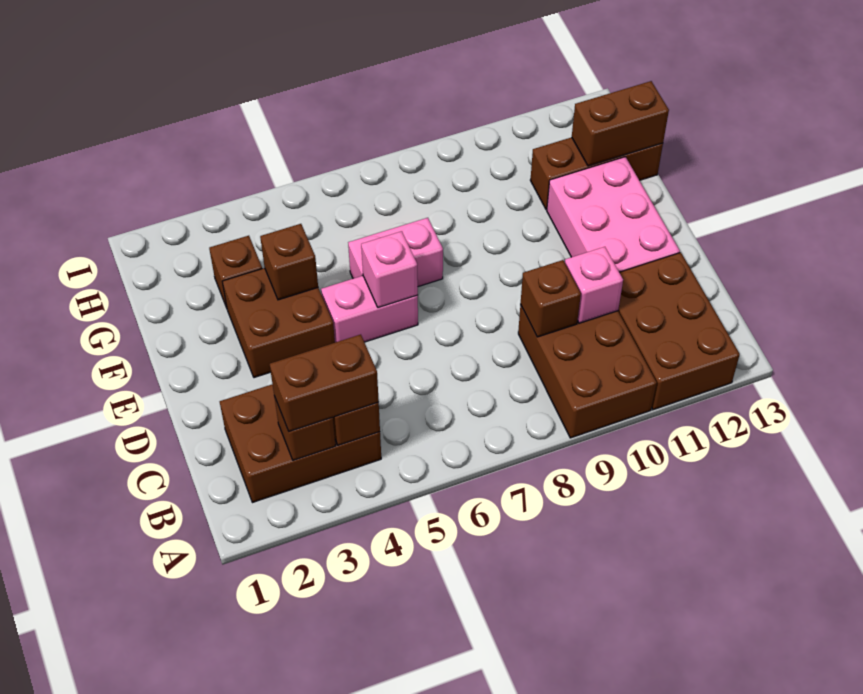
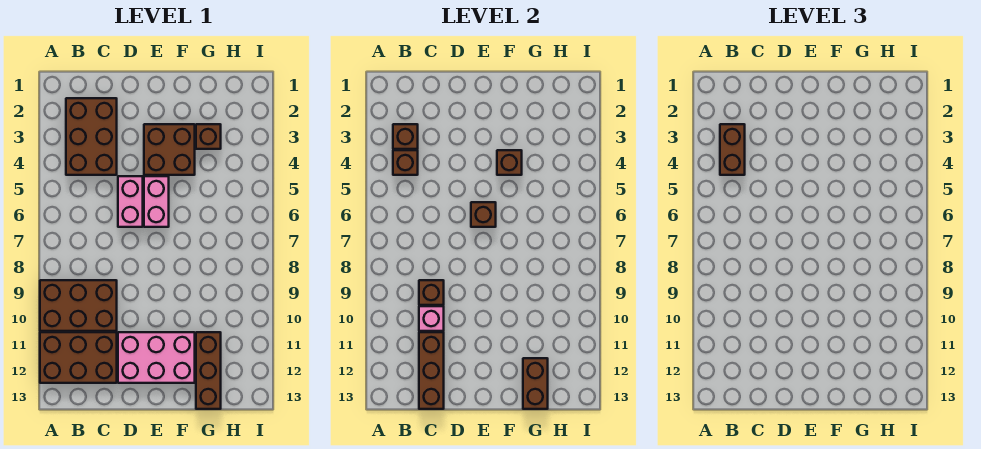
none -> brown brick C11:C13 level 2
pink brick E6 level 2 -> brown brick E6 level 2
pink brick F6:F7 level 1 -> pink brick D5:D6 level 1

